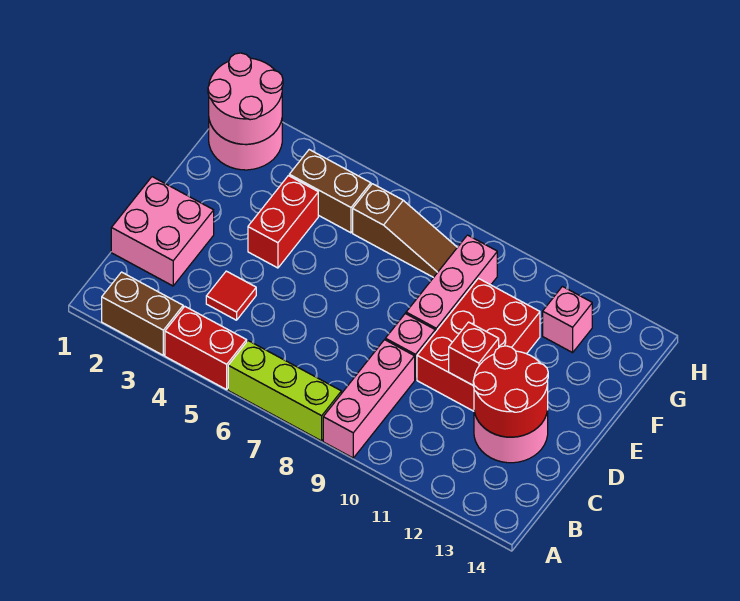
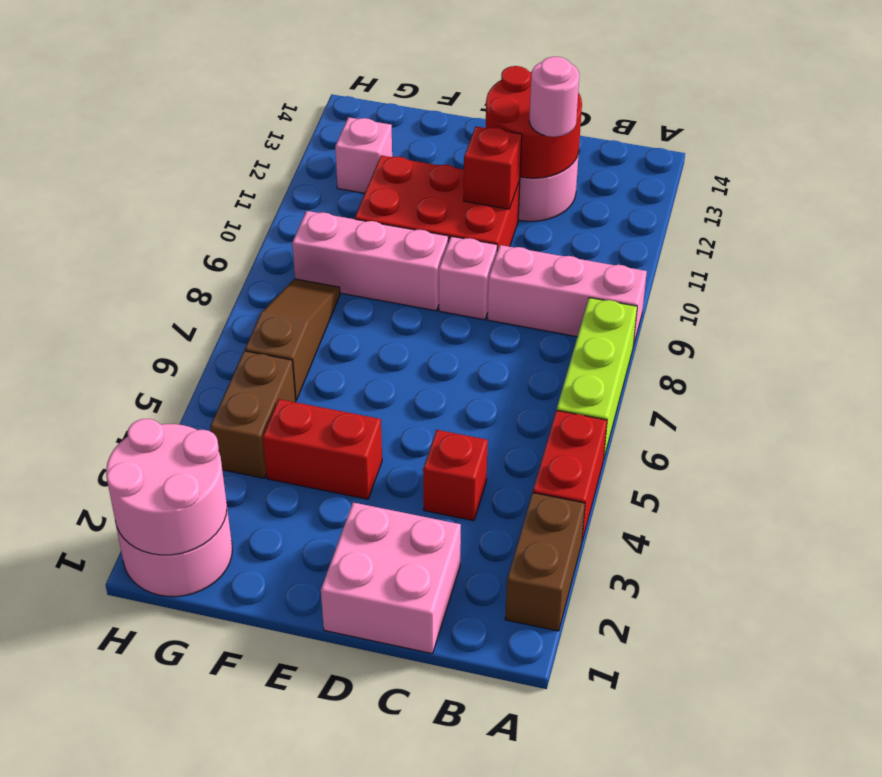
red tile C4 level 1 -> red brick C4 level 1
none -> pink round brick C12 level 3

